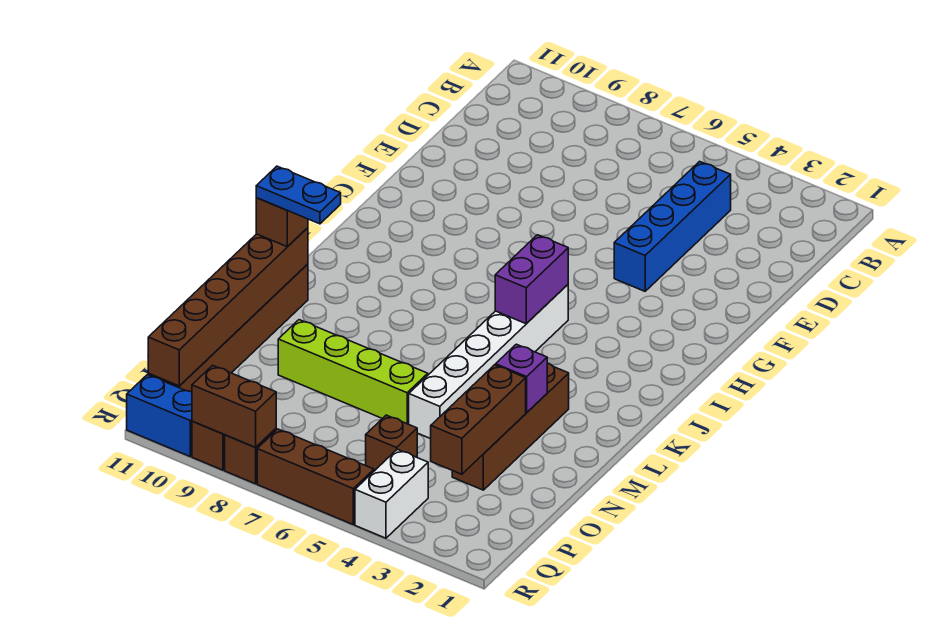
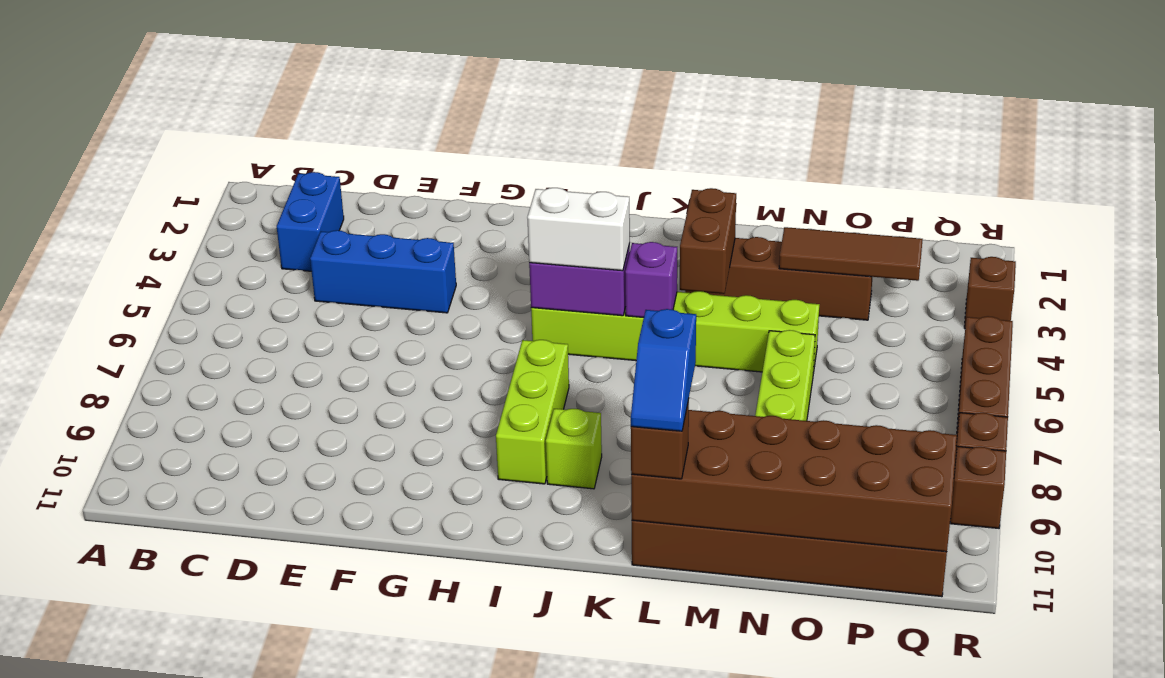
blue brick C4:F4 level 1 -> blue brick D4:F4 level 1
white brick I5:N5 level 1 -> lime brick I5:N5 level 1
none -> lime brick I7:I9 level 1
none -> lime brick J9 level 1
blue plate L10:L11 level 4 -> blue slope L10:L11 level 4 top 10
brown brick L11:Q11 level 2 -> brown brick L10:Q11 level 2
purple brick M3 level 2 -> purple brick K5 level 2
brown brick N3:P3 level 2 -> brown tile N3:P3 level 2
brown brick P5 level 1 -> brown brick R3 level 1
white brick Q4:R4 level 1 -> white brick I5:J5 level 3
brown brick R8:R9 level 2 -> brown brick L3:L4 level 2
blue brick R10:R11 level 1 -> blue brick C2:C3 level 1

